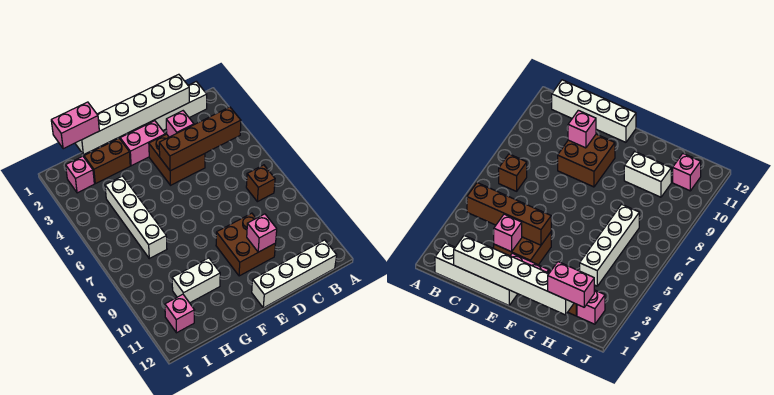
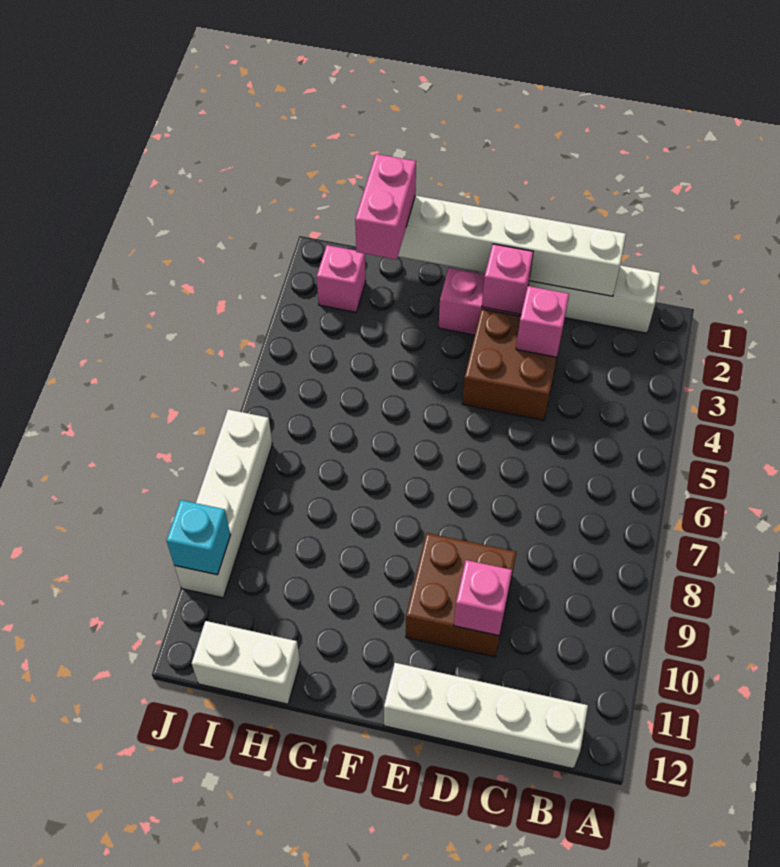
brown brick B4:E4 level 2 -> none
brown brick B7 level 1 -> none
brown brick G2:H2 level 1 -> none
white brick G10:H10 level 1 -> white brick H12:I12 level 1
pink brick H1:I1 level 3 -> pink brick H1:H2 level 3
white brick H4:H7 level 1 -> white brick J7:J10 level 1
pink brick I11 level 1 -> pink brick E2 level 2
none -> cyan brick J10 level 2

